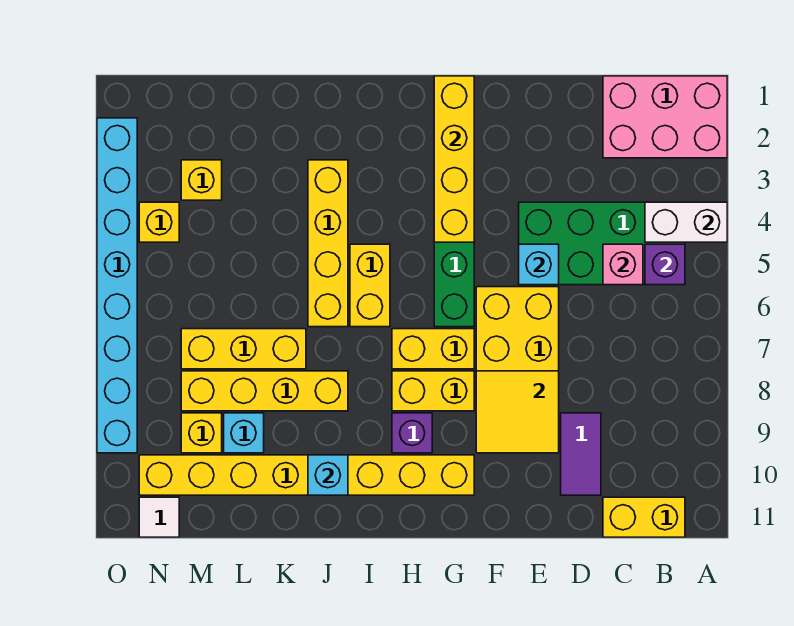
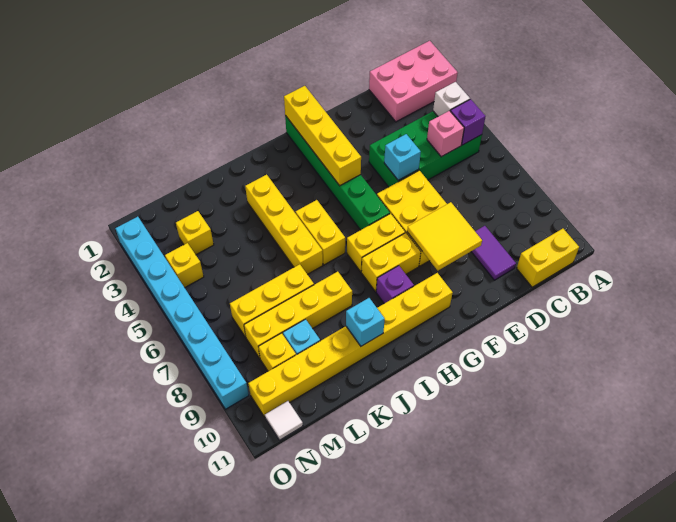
white brick A4:B4 level 2 -> white brick B4 level 2

